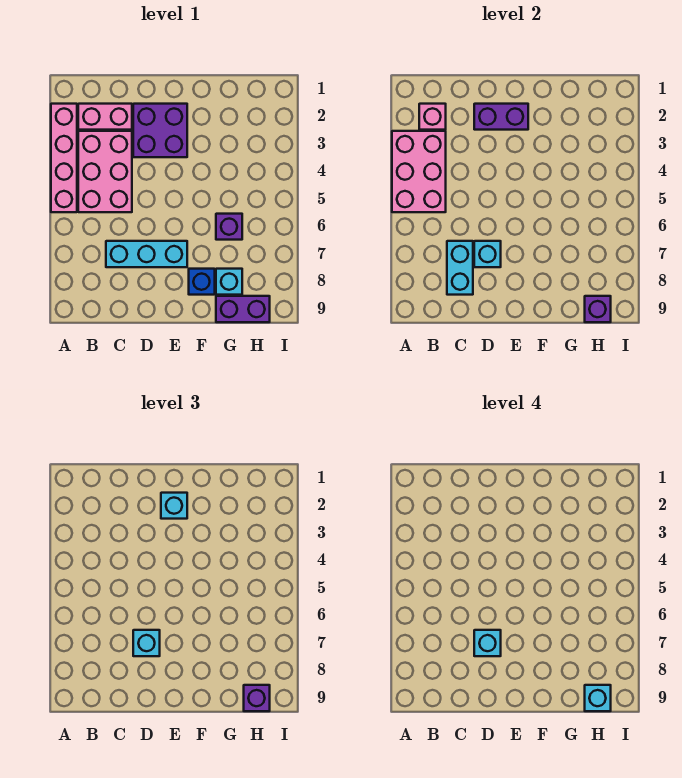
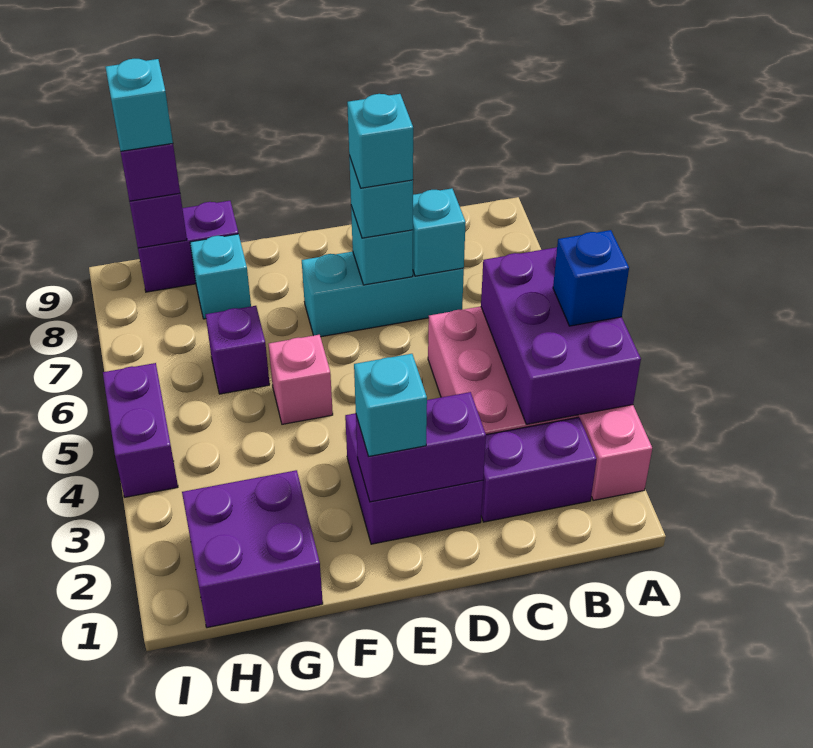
pink brick A3:B5 level 2 -> purple brick A3:B5 level 2
pink brick B2:C2 level 1 -> purple brick B2:C2 level 1
pink brick B2 level 2 -> pink brick F5 level 1
cyan brick C7:C8 level 2 -> cyan brick C7 level 2
blue brick F8 level 1 -> blue brick A4 level 3
none -> purple brick G1:H2 level 1
none -> purple brick I4:I5 level 1

